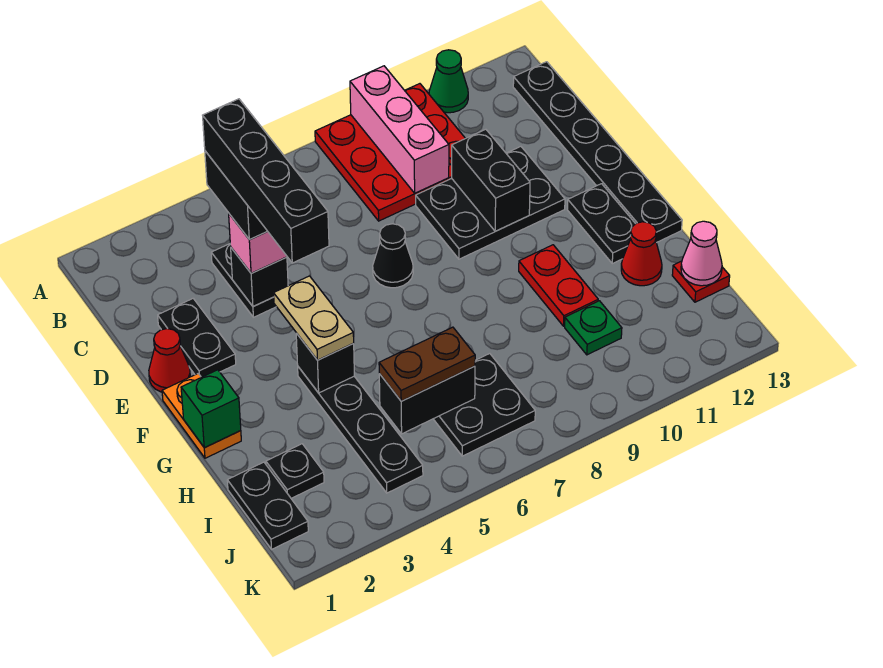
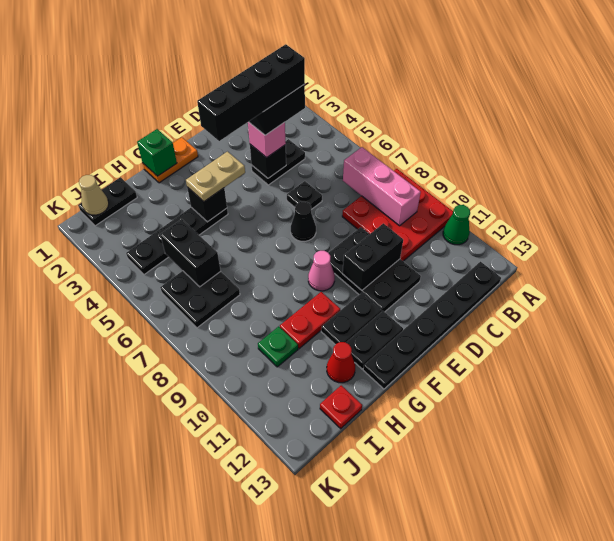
pink brick A9:C9 level 2 -> pink brick B7:B9 level 2
black plate D2:E2 level 1 -> black plate F11:G11 level 1
red cone E1 level 1 -> none
black plate I2 level 1 -> black plate D6 level 1
brown plate I5:I6 level 3 -> none
pink cone I13 level 2 -> pink cone F9 level 1
none -> tan cone J1 level 2

